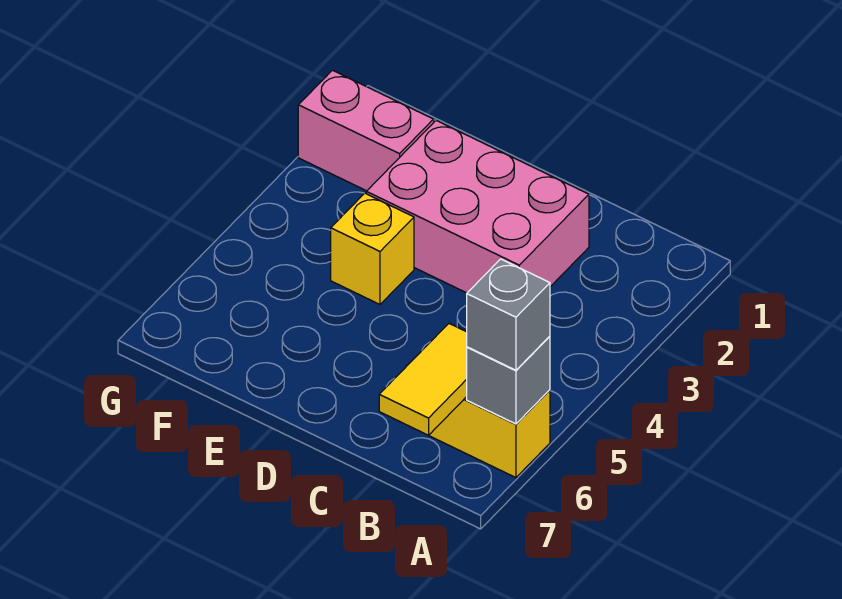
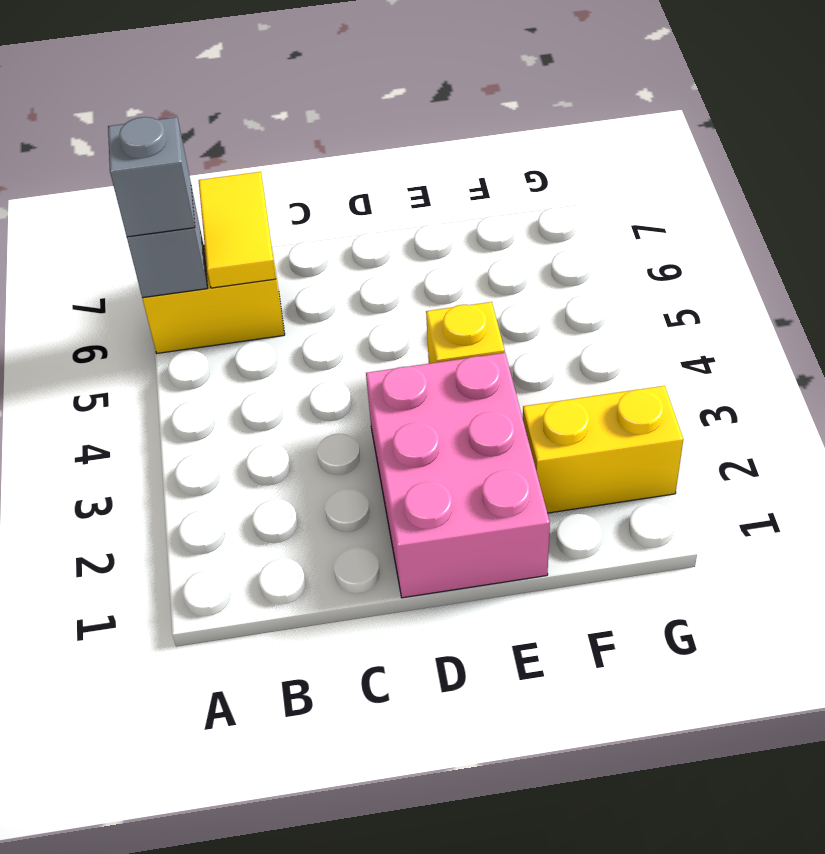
pink brick C2:E3 level 1 -> pink brick D1:E3 level 1
pink brick F2:G2 level 1 -> yellow brick F2:G2 level 1

